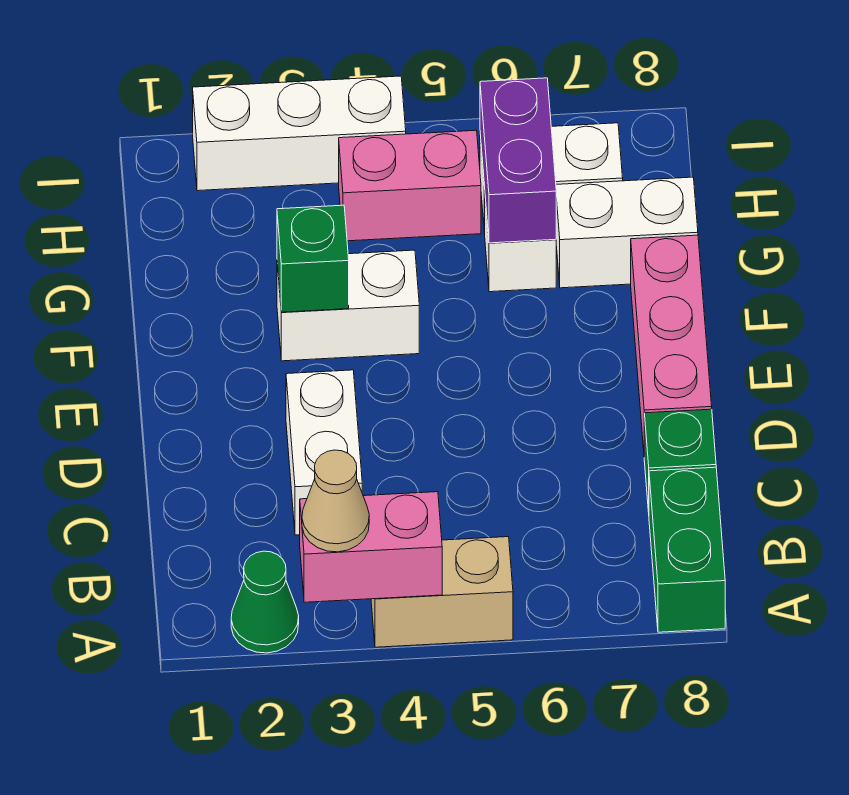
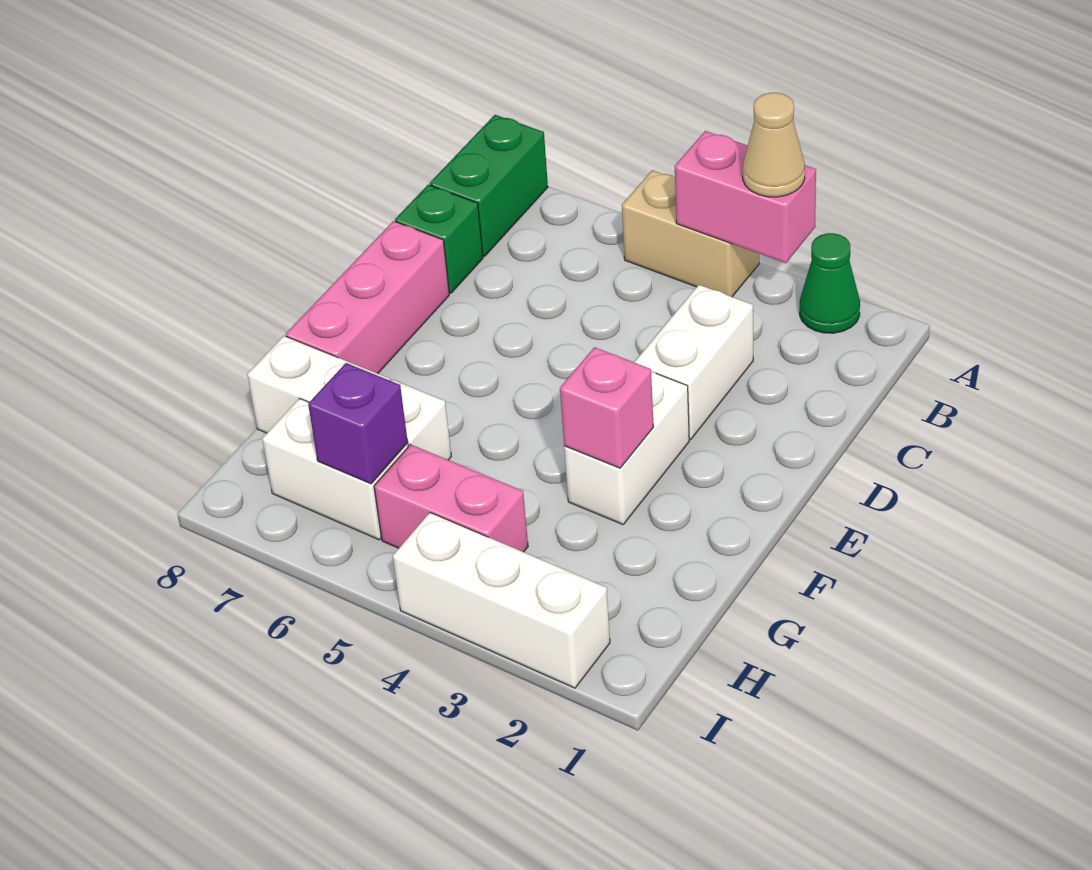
white brick F3:F4 level 1 -> white brick E3:F3 level 1
green brick F3 level 2 -> pink brick F3 level 2
purple brick G6:H6 level 2 -> purple brick H6 level 2

